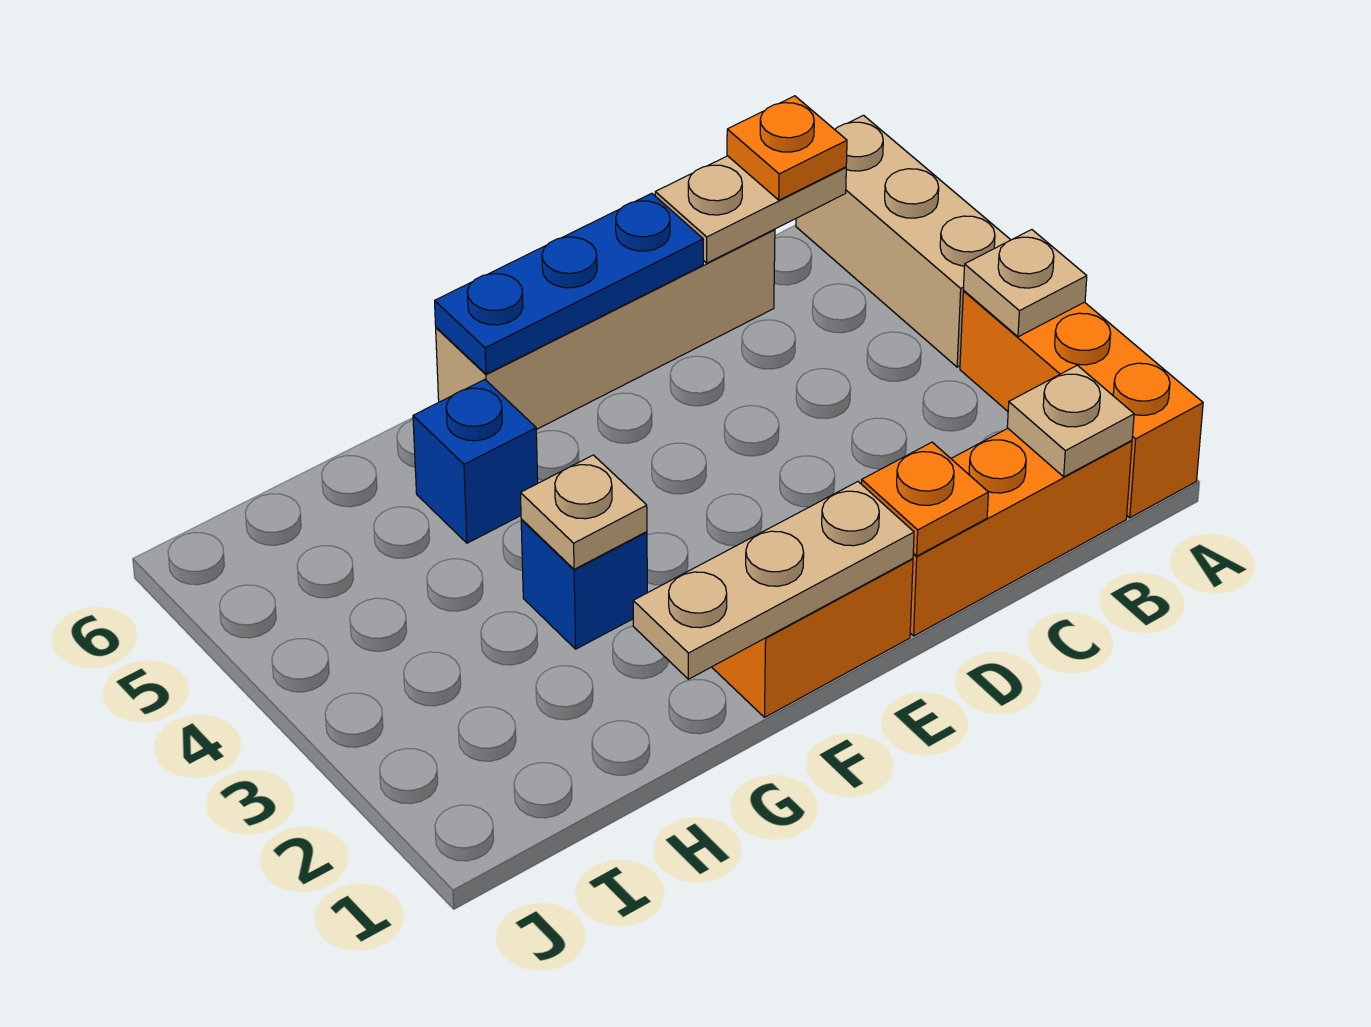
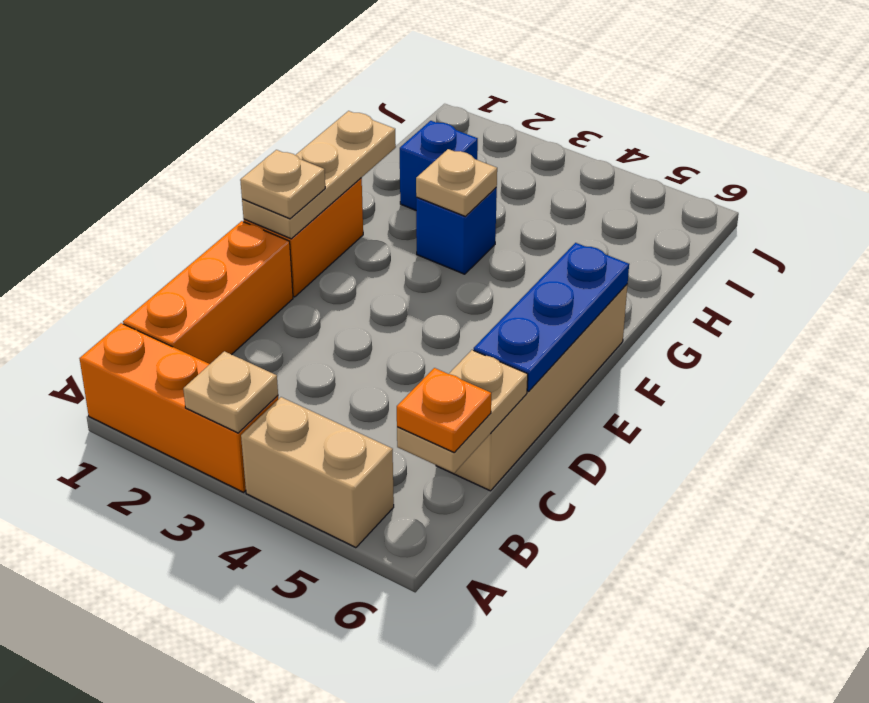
tan brick A4:A6 level 1 -> tan brick A4:A5 level 1
tan plate B1 level 2 -> tan plate E1 level 3
orange plate D1 level 2 -> none
blue brick G5 level 1 -> blue brick H2 level 1

